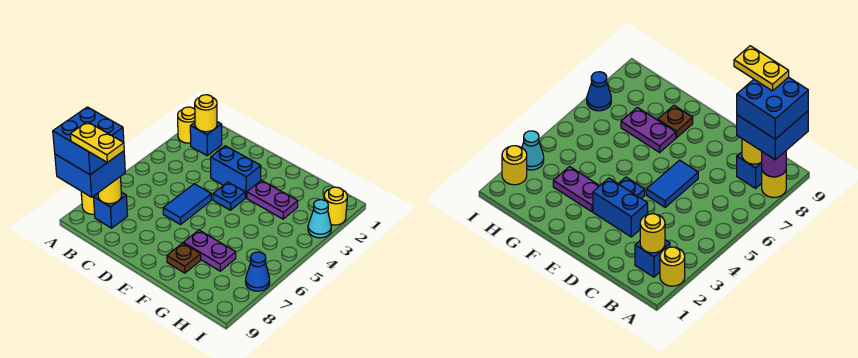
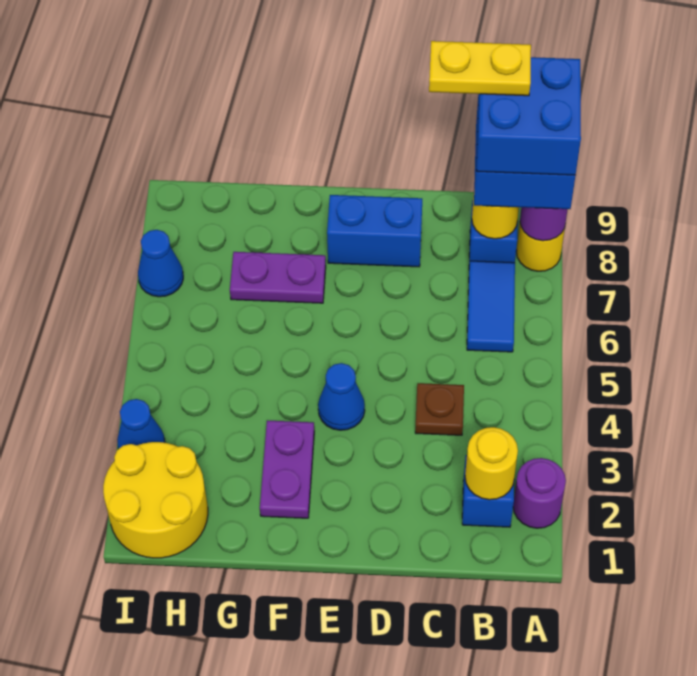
yellow round brick A2 level 1 -> purple round brick A2 level 1
blue brick D3:E3 level 1 -> blue brick D8:E8 level 1
blue tile D5:D6 level 1 -> blue tile B6:B7 level 1
blue plate E4 level 1 -> blue cone E4 level 1
purple plate F3:G3 level 1 -> purple plate F2:F3 level 1
brown plate F8 level 1 -> brown plate C4 level 1
yellow round brick I2 level 1 -> yellow round brick H1:I2 level 1
cyan cone I3 level 1 -> blue cone I3 level 1

